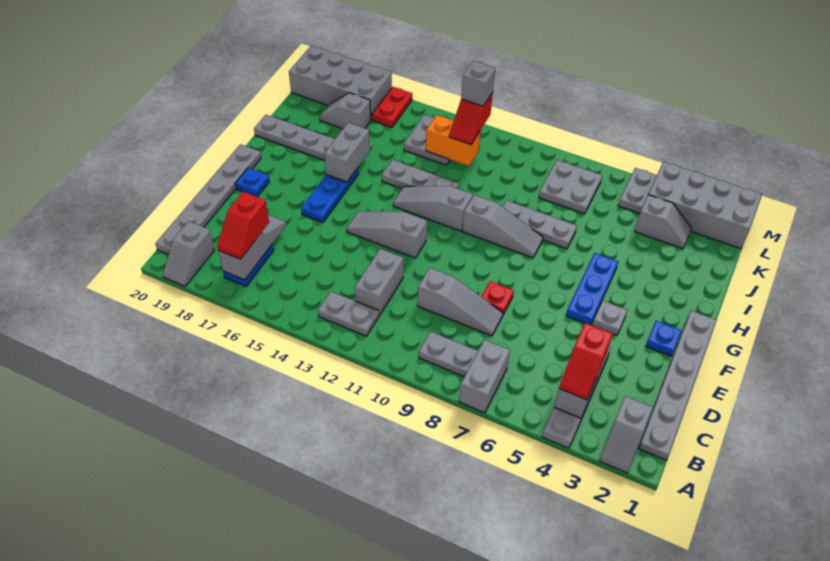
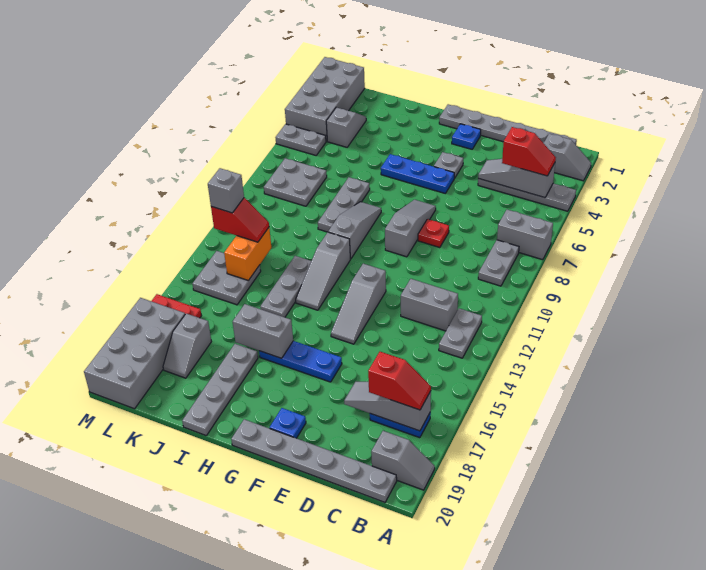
grey slope D8:D10 level 1 top 10 -> grey slope F7:F9 level 1 top 9

